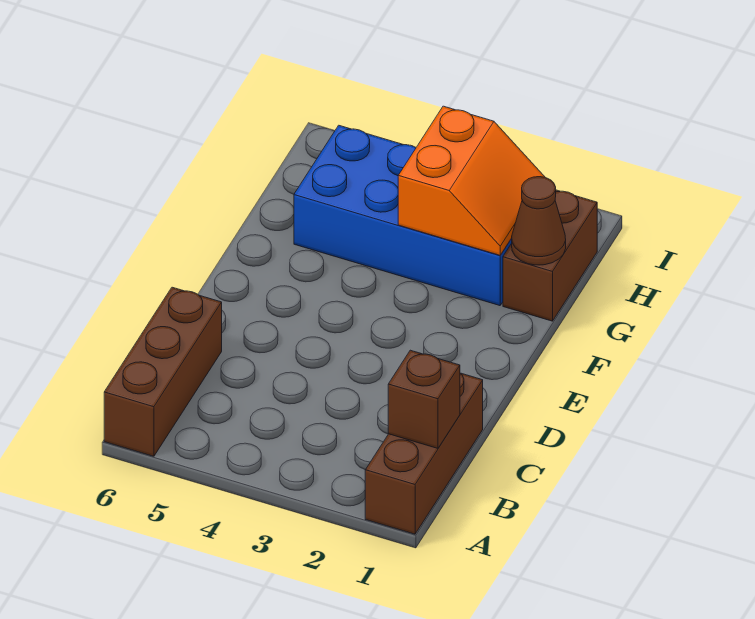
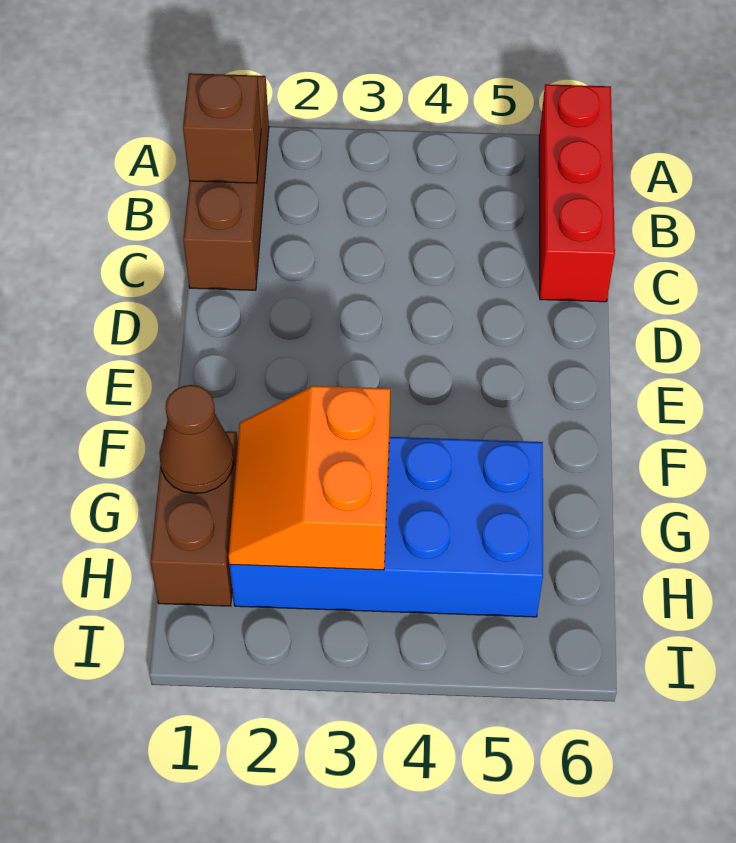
brown brick A6:C6 level 1 -> red brick A6:C6 level 1

